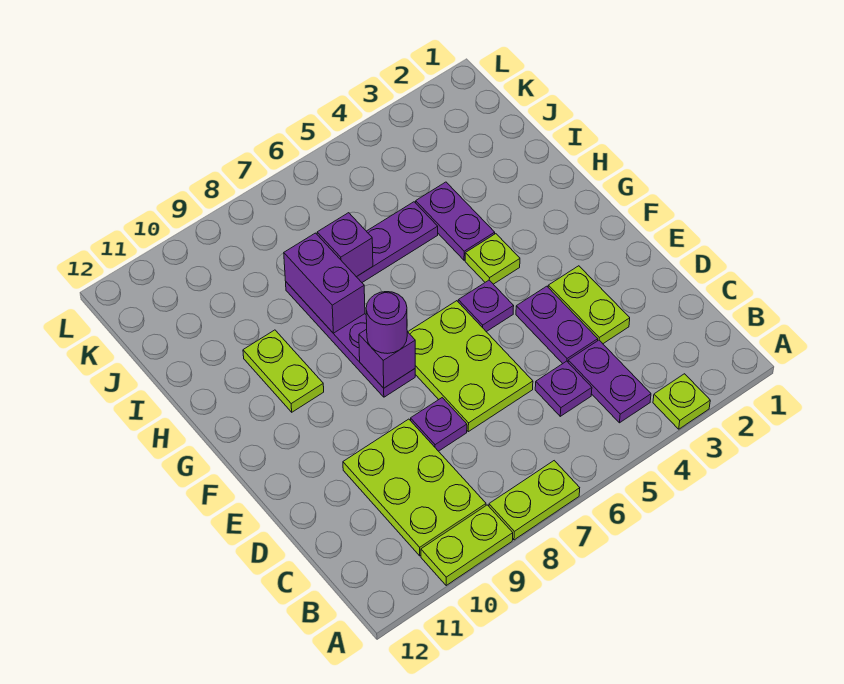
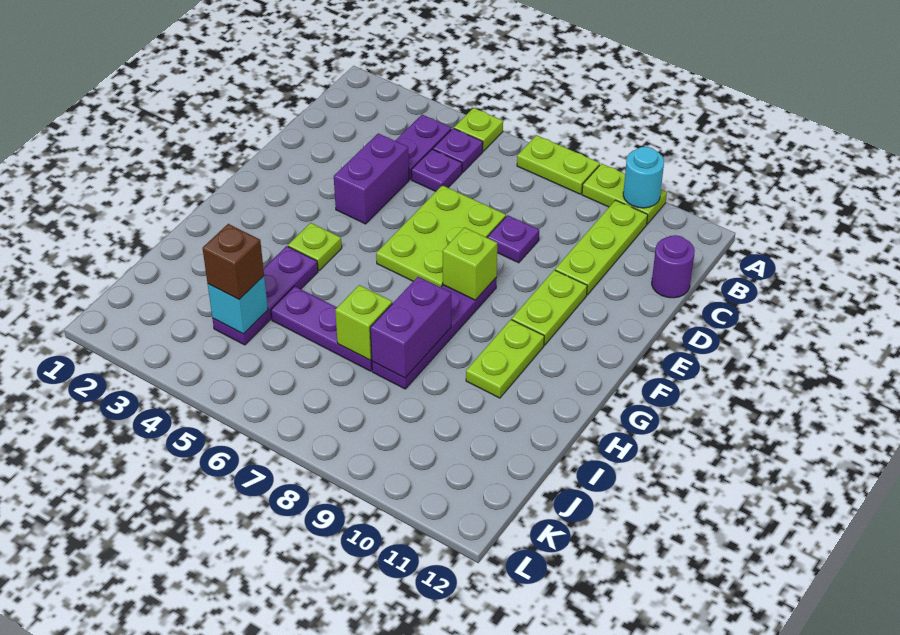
lime plate A3 level 1 -> lime plate A5 level 1
none -> cyan round brick A10 level 2
lime plate B9:D10 level 1 -> lime plate B10:D10 level 1
lime plate D3:E3 level 1 -> lime plate E10:F10 level 1
purple plate D4:E4 level 1 -> purple brick D4:E4 level 1
purple plate F5 level 1 -> purple plate B5 level 1
purple brick F8 level 2 -> lime brick F8 level 2
purple round brick F8 level 3 -> purple round brick C12 level 1
purple plate H4:I4 level 1 -> purple plate H4:J4 level 1
purple brick I7 level 2 -> lime brick I7 level 2
none -> cyan brick J4 level 2
none -> brown brick J4 level 3

